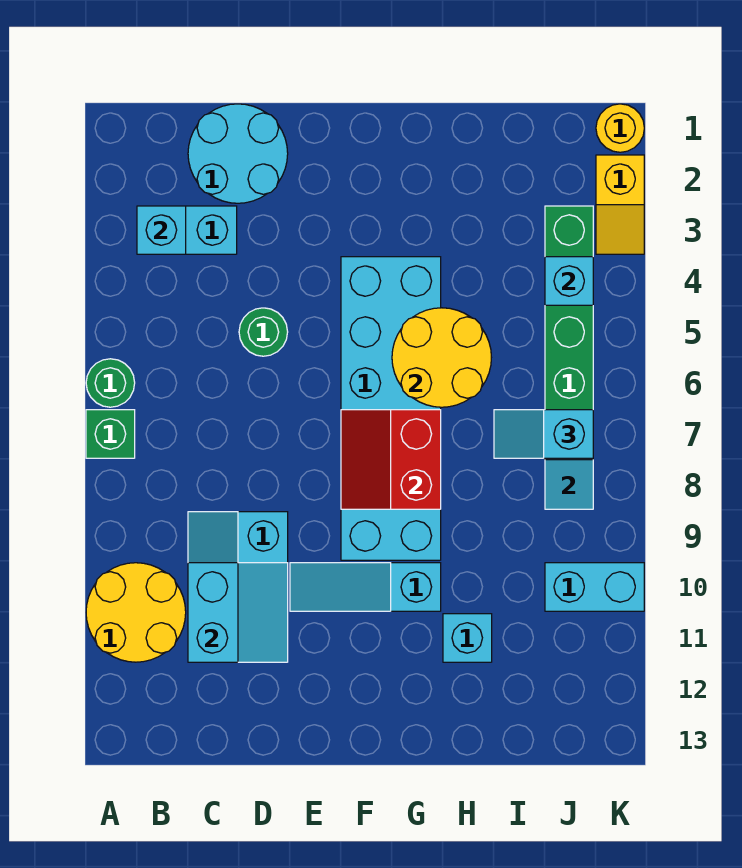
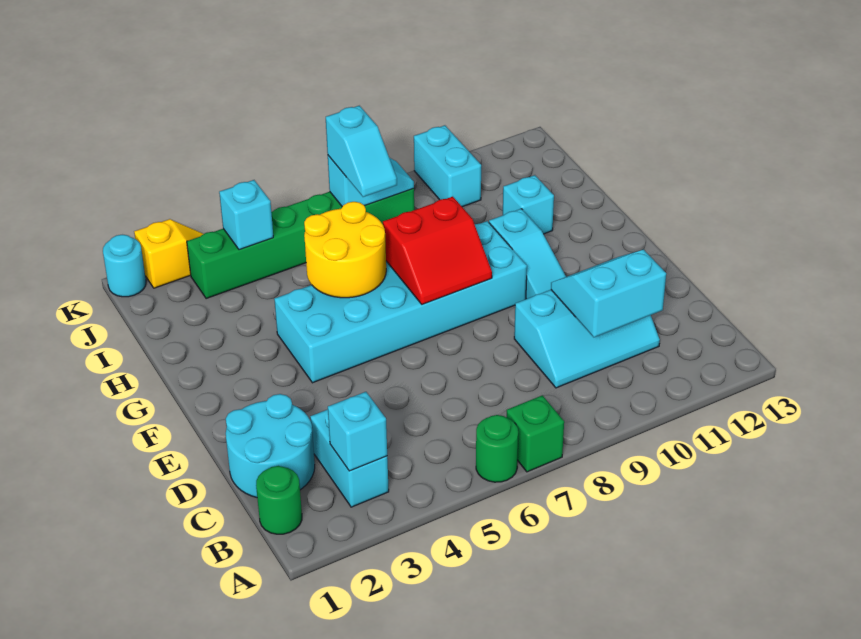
yellow round brick A10:B11 level 1 -> none
green round brick D5 level 1 -> green round brick B1 level 1
yellow round brick K1 level 1 -> cyan round brick K1 level 1

